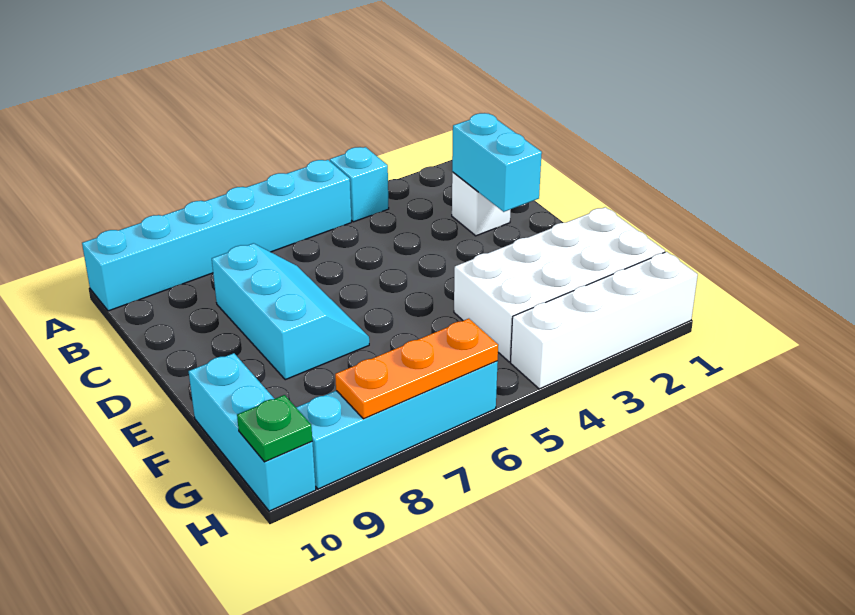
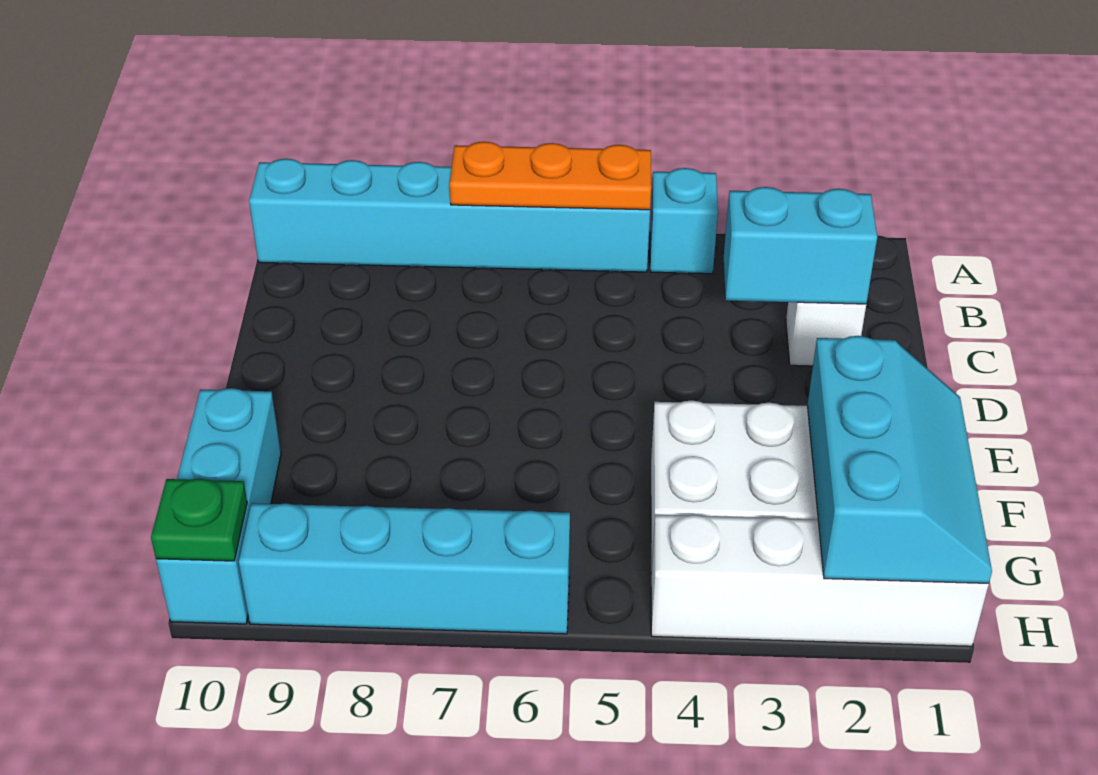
cyan brick C2:D2 level 2 -> cyan brick C2:C3 level 2
cyan slope C7:E8 level 1 top 8 -> cyan slope F1:H2 level 2 top 2
orange plate H6:H8 level 2 -> orange plate A5:A7 level 2

